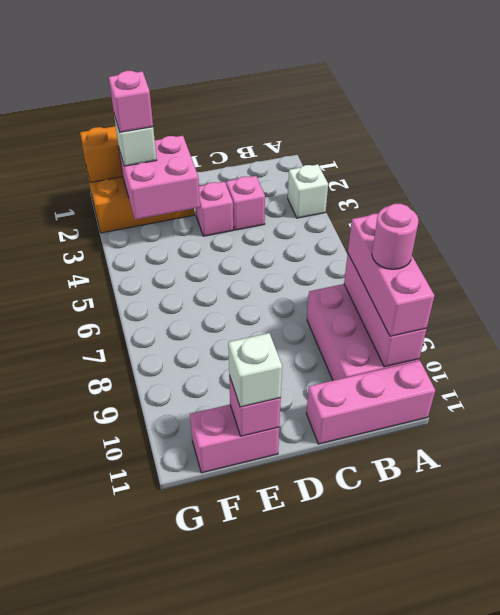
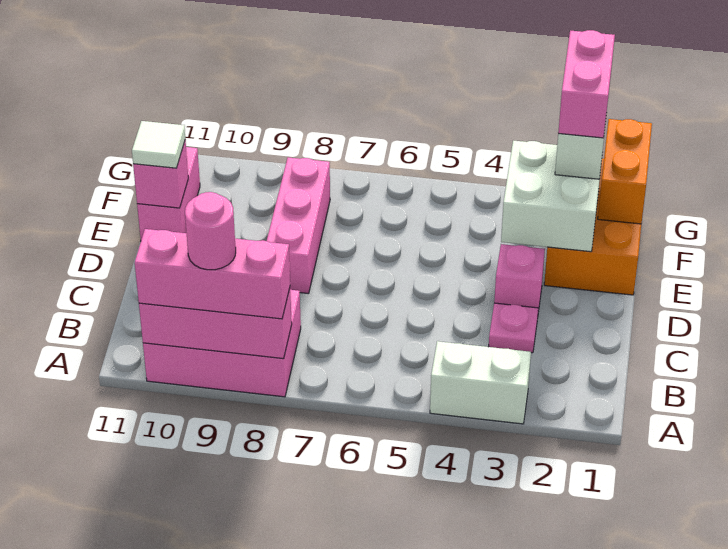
white brick A3 level 1 -> white brick A3:A4 level 1
pink brick A11:C11 level 1 -> pink brick D8:F8 level 1
pink brick C3 level 1 -> pink plate C3 level 1
pink brick E2:F3 level 2 -> white brick E2:F3 level 2
white brick E11 level 3 -> white tile E11 level 3
pink brick F2 level 4 -> pink brick F2:G2 level 4

